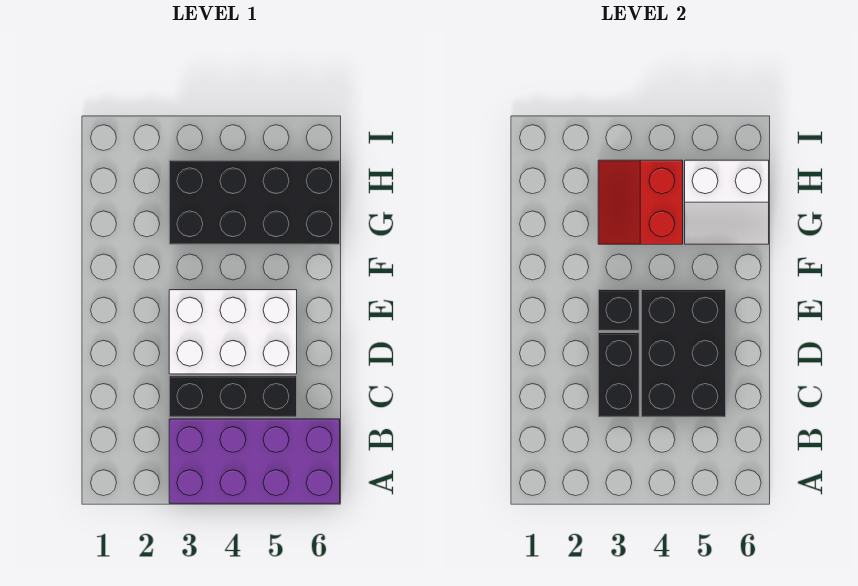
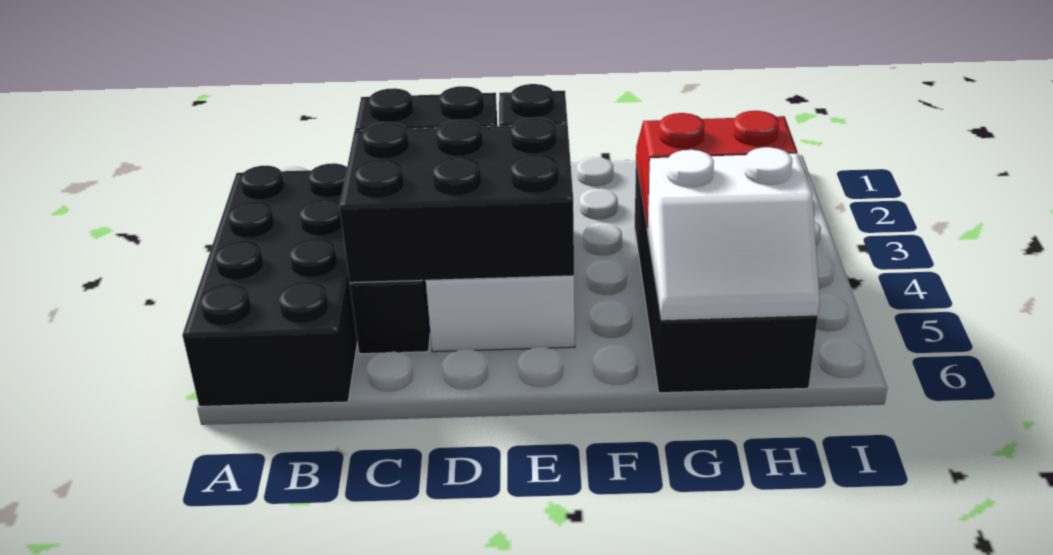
purple brick A3:B6 level 1 -> black brick A3:B6 level 1
white slope G5:H6 level 2 top H -> white slope G5:H6 level 2 top 5

